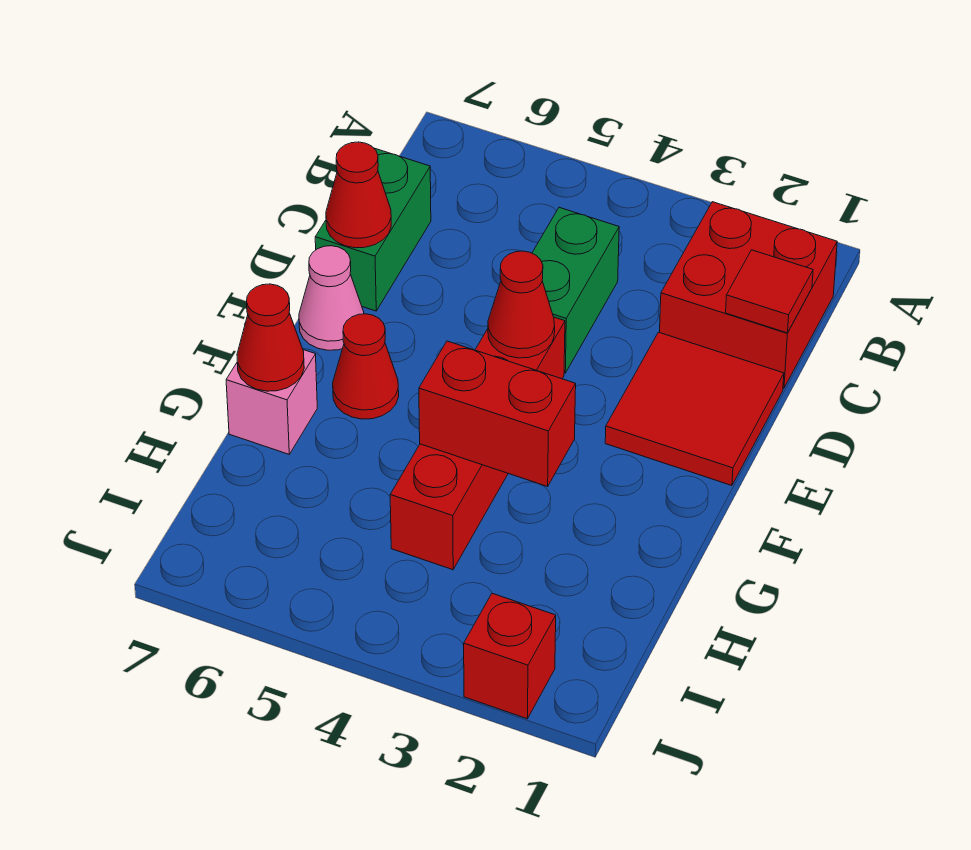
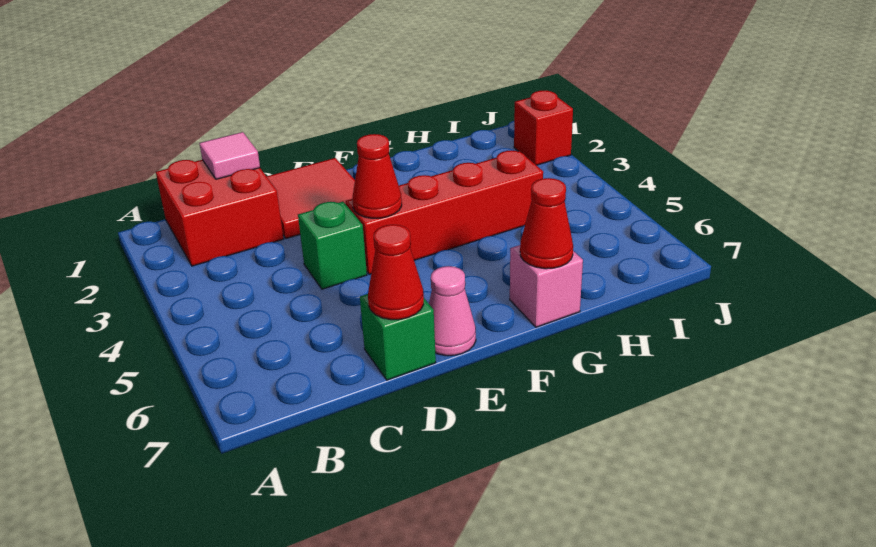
red tile C1 level 2 -> pink tile C1 level 2
green brick C4:D4 level 1 -> green brick D4 level 1
green brick C7:D7 level 1 -> green brick D7 level 1
red cone F6 level 1 -> none
red brick G3:G4 level 2 -> none

